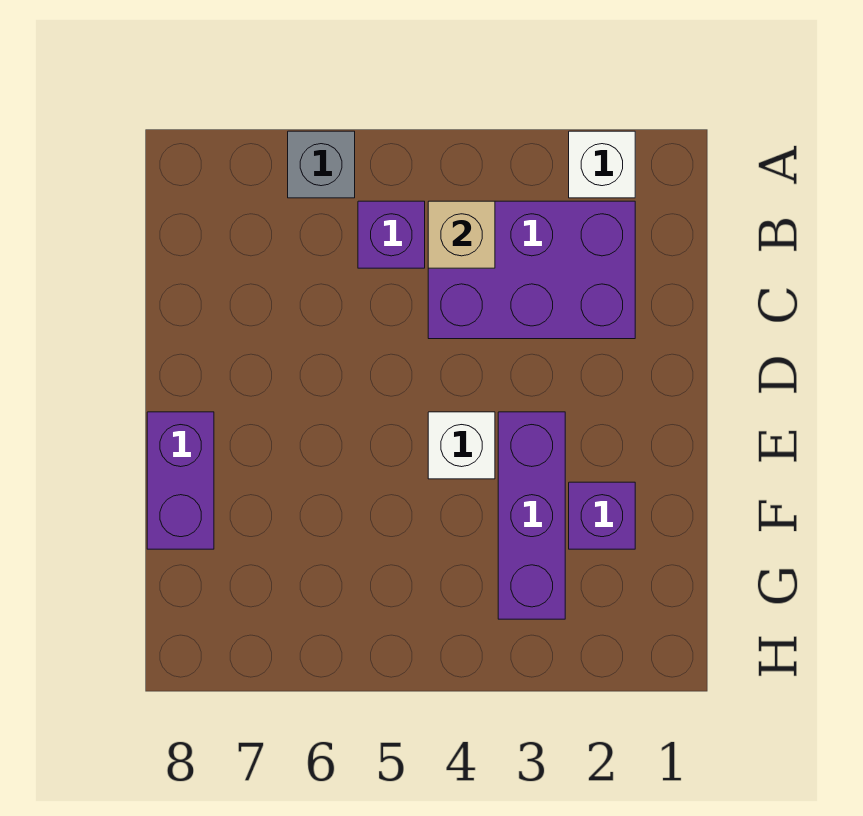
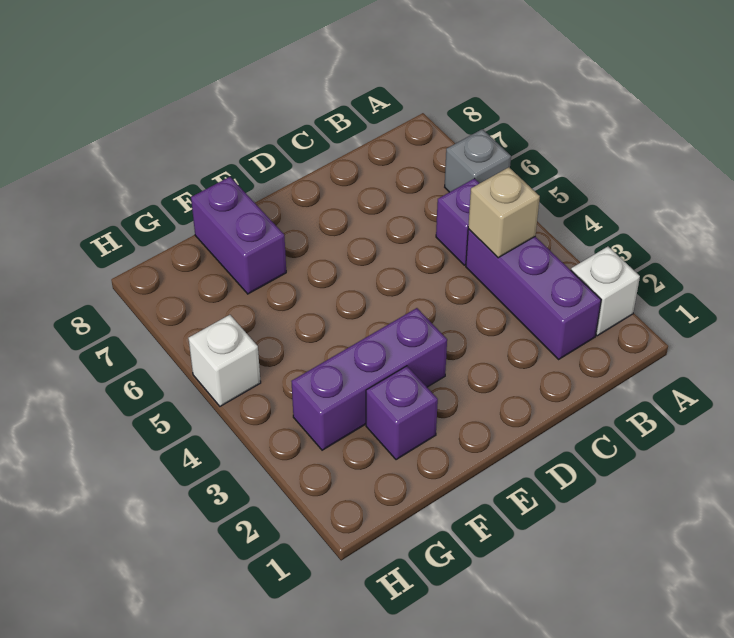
purple brick B2:C4 level 1 -> purple brick B2:B4 level 1
white brick E4 level 1 -> white brick H5 level 1
purple brick E8:F8 level 1 -> purple brick F7:F8 level 1

